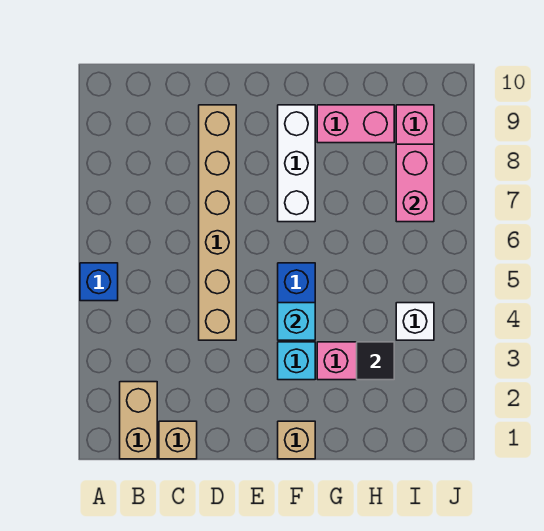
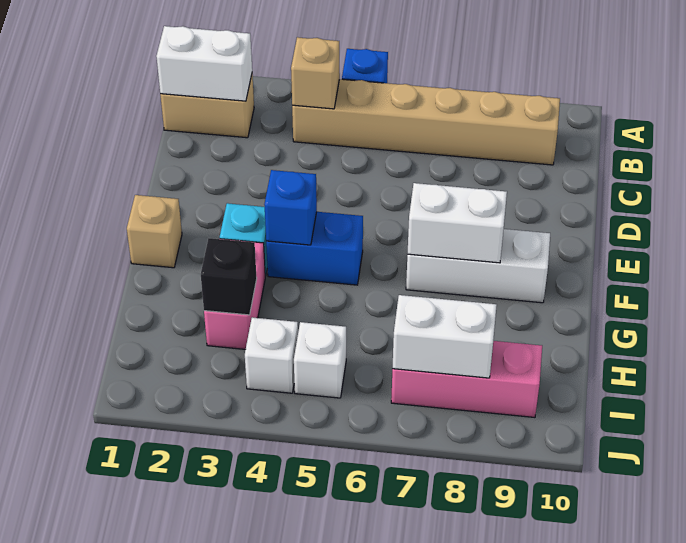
none -> white brick B1:B2 level 2
tan brick C1 level 1 -> tan brick B4 level 2
tan brick D4:D9 level 1 -> tan brick B4:B9 level 1
cyan brick F4 level 2 -> blue brick F4 level 2
none -> white brick F7:F8 level 2
pink brick G9:H9 level 1 -> none
black tile H3 level 2 -> black brick H3 level 2
none -> white brick I5 level 1
pink brick I7:I8 level 2 -> white brick I7:I8 level 2

